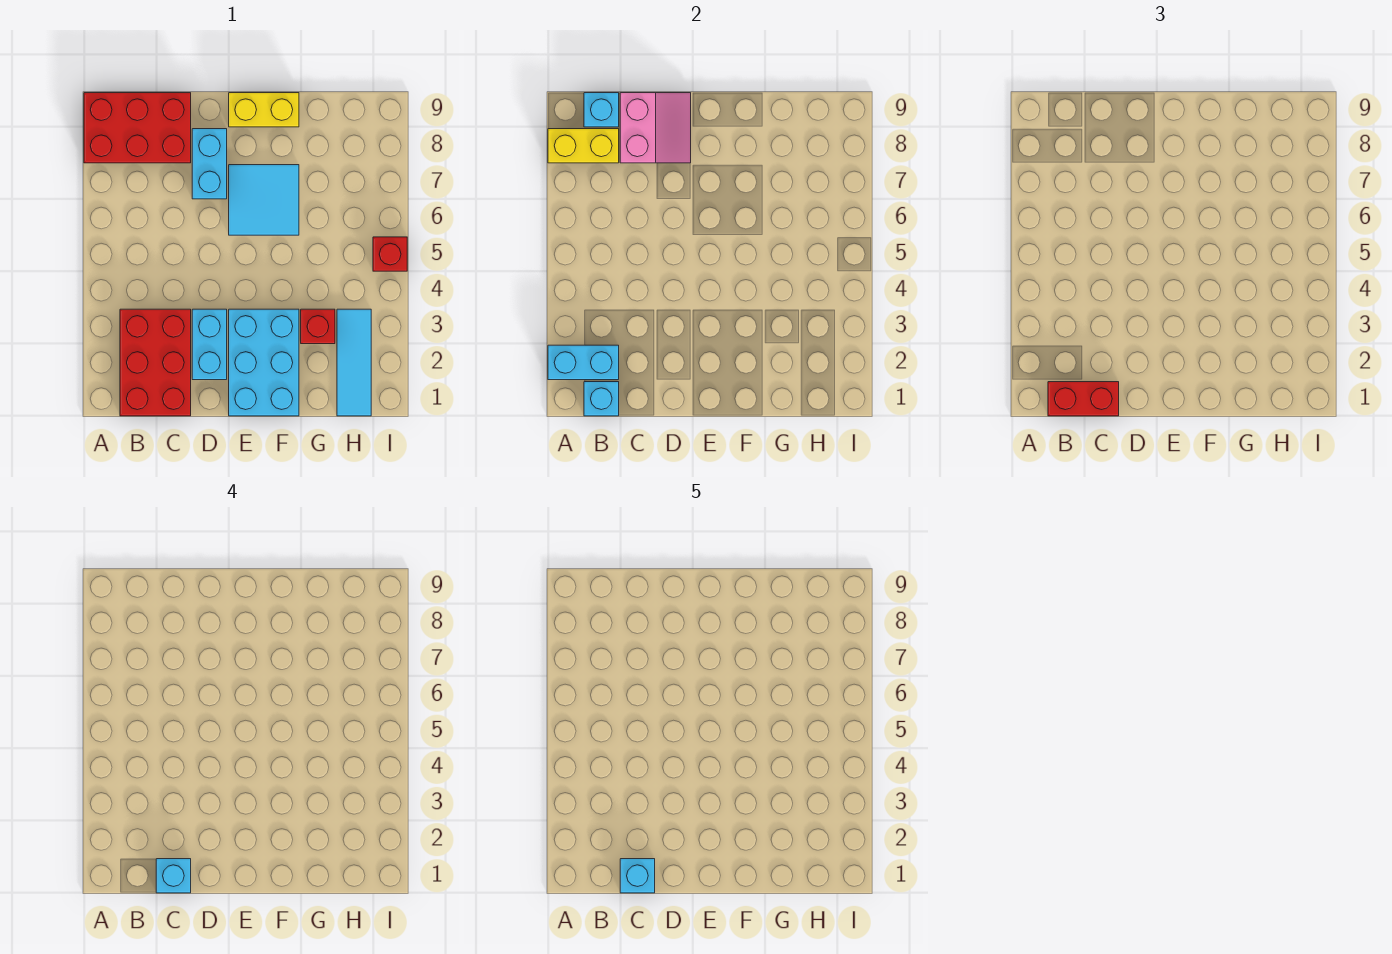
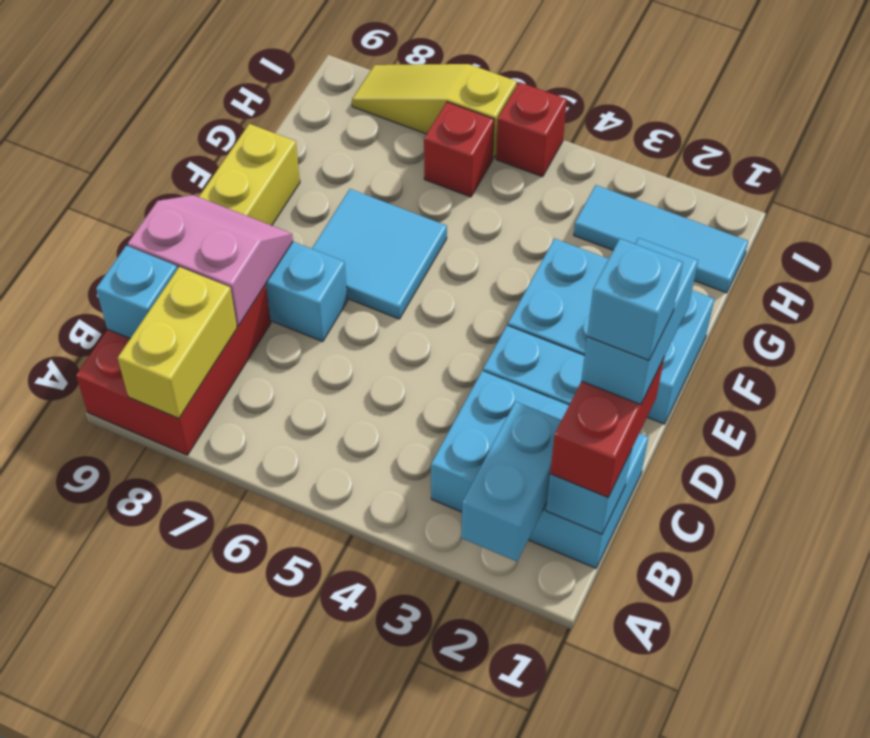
red brick B1:C3 level 1 -> cyan brick B1:C3 level 1
cyan brick C1 level 4 -> cyan brick C1:D1 level 4
red brick G3 level 1 -> red brick H6 level 1
none -> yellow slope I6:I8 level 1 top 6

